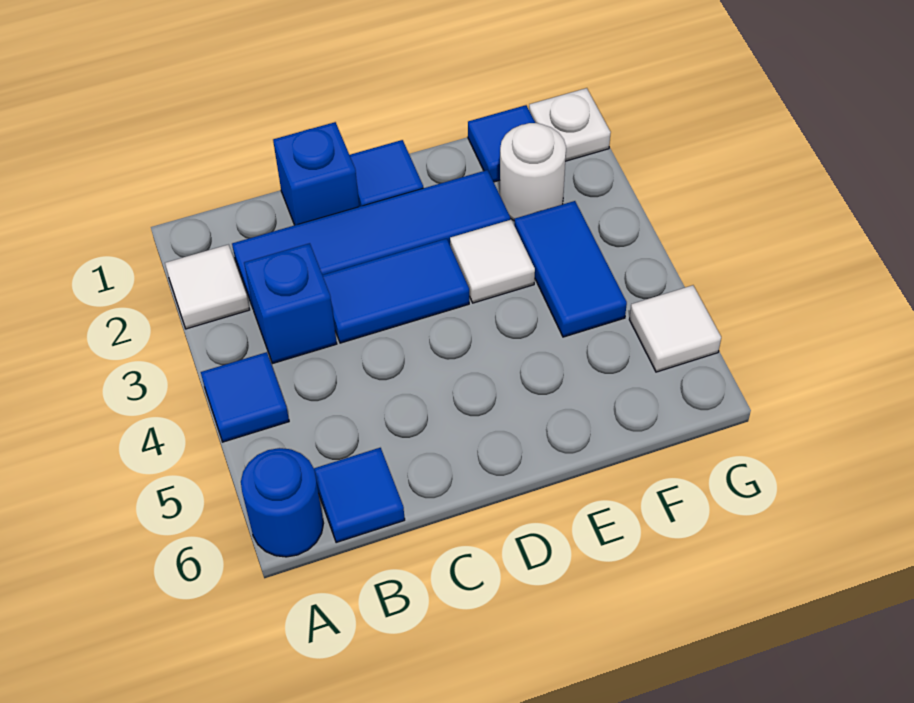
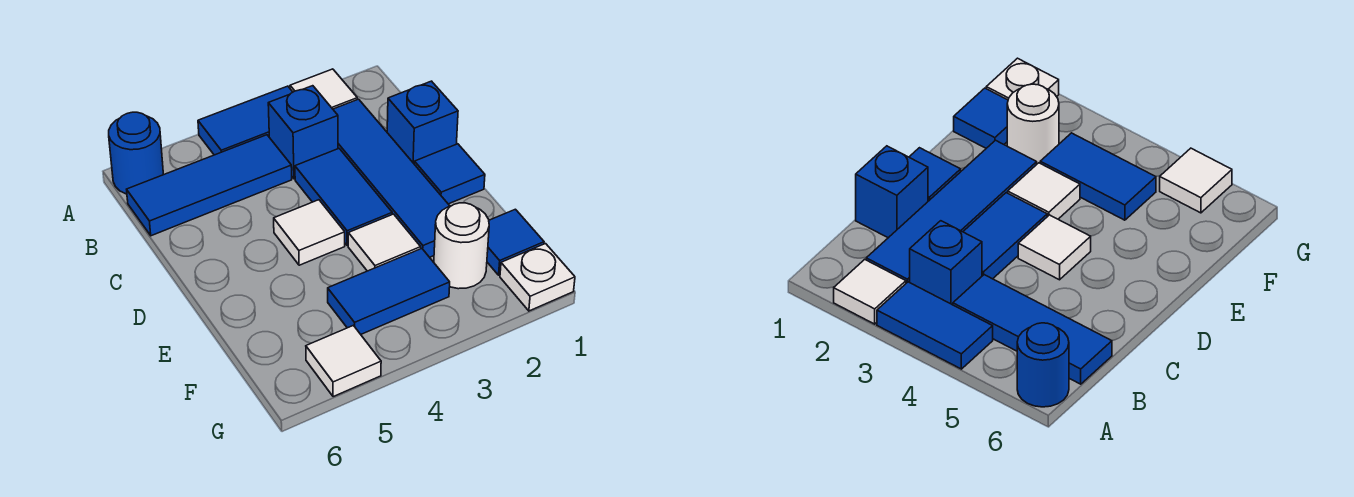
blue tile A4 level 1 -> blue tile A3:A4 level 1
blue tile B6 level 1 -> blue tile B4:B6 level 1
none -> white tile D4 level 1

